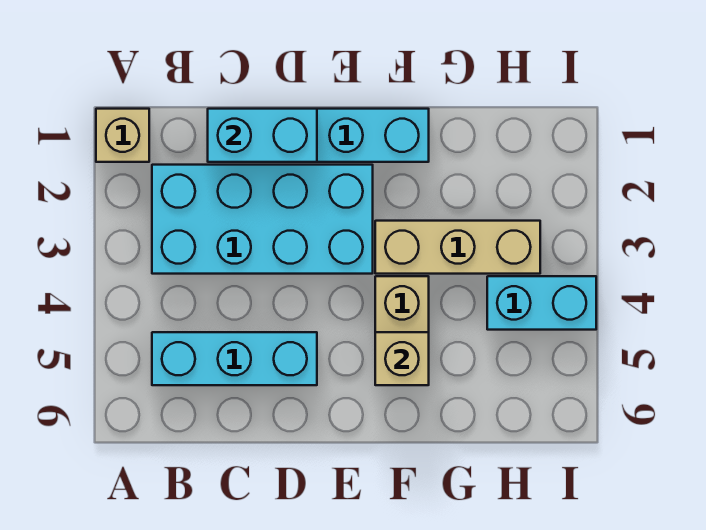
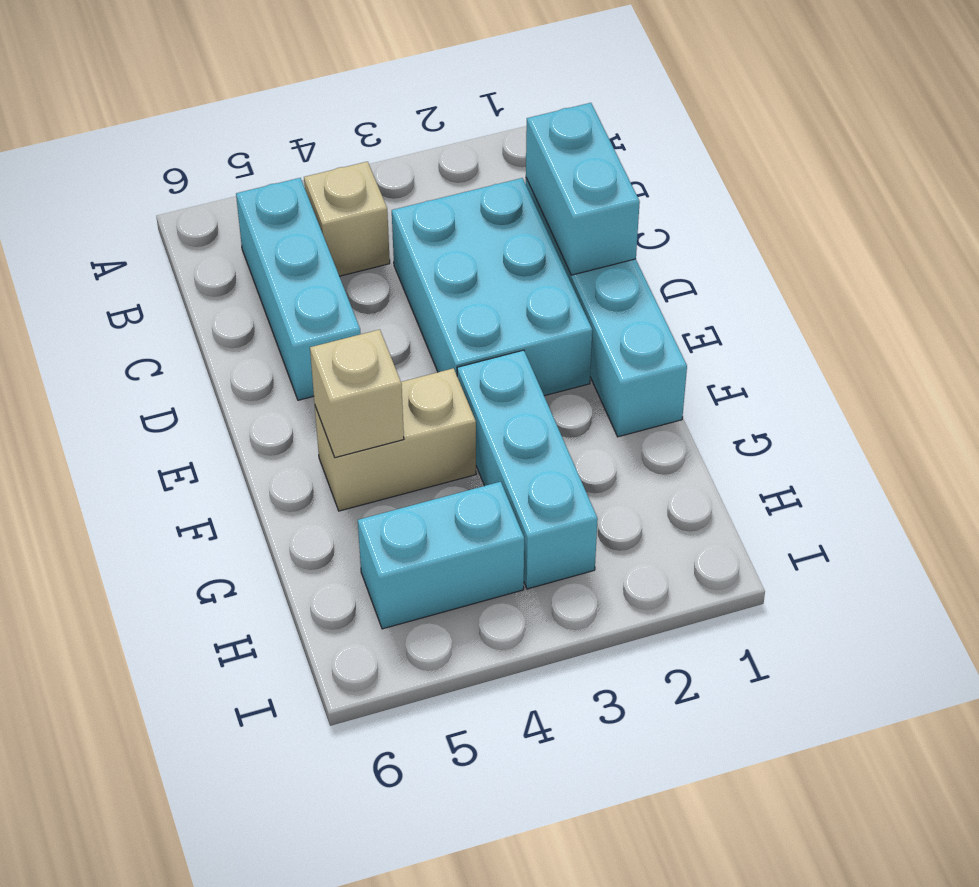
tan brick A1 level 1 -> tan brick B4 level 1
cyan brick B2:E3 level 1 -> cyan brick C2:E3 level 1
tan brick F3:H3 level 1 -> cyan brick F3:H3 level 1
cyan brick H4:I4 level 1 -> cyan brick H4:H5 level 1

